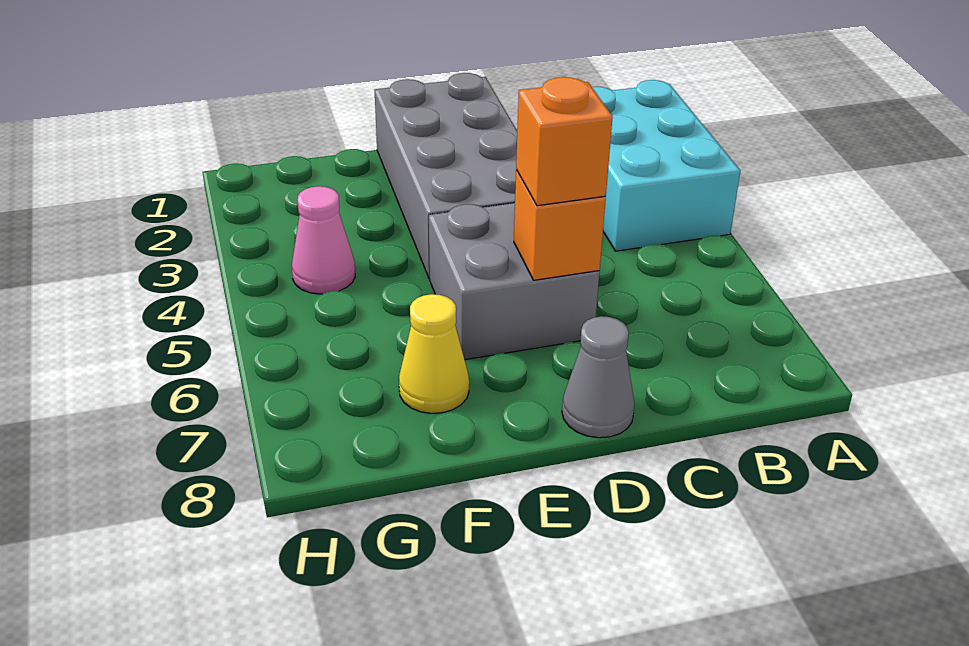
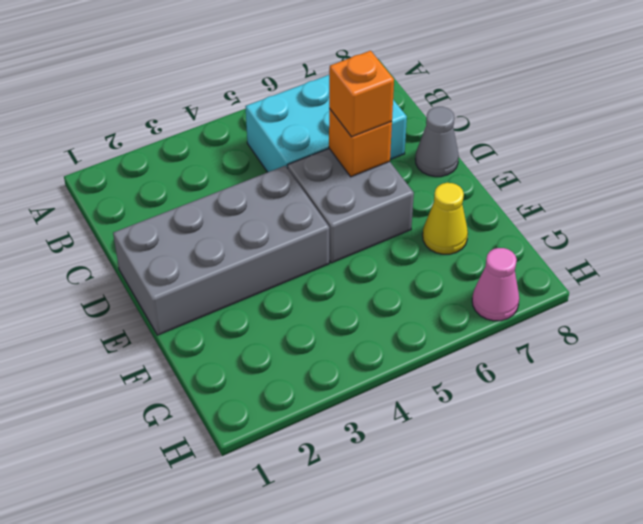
cyan brick A2:B4 level 1 -> cyan brick B5:C7 level 1
pink cone G4 level 1 -> pink cone H7 level 1

